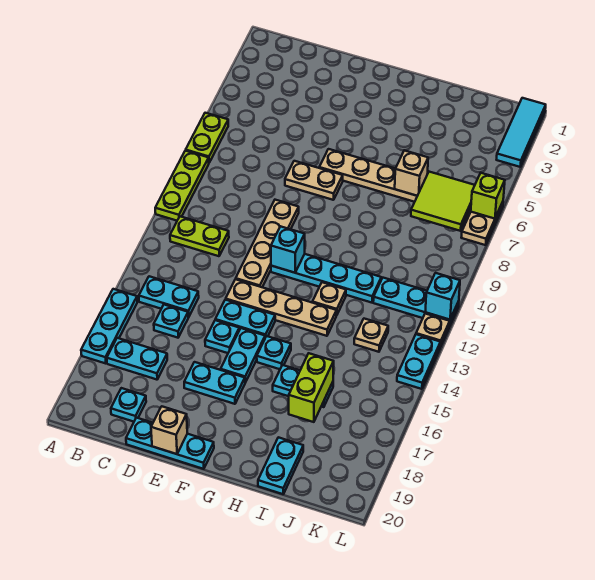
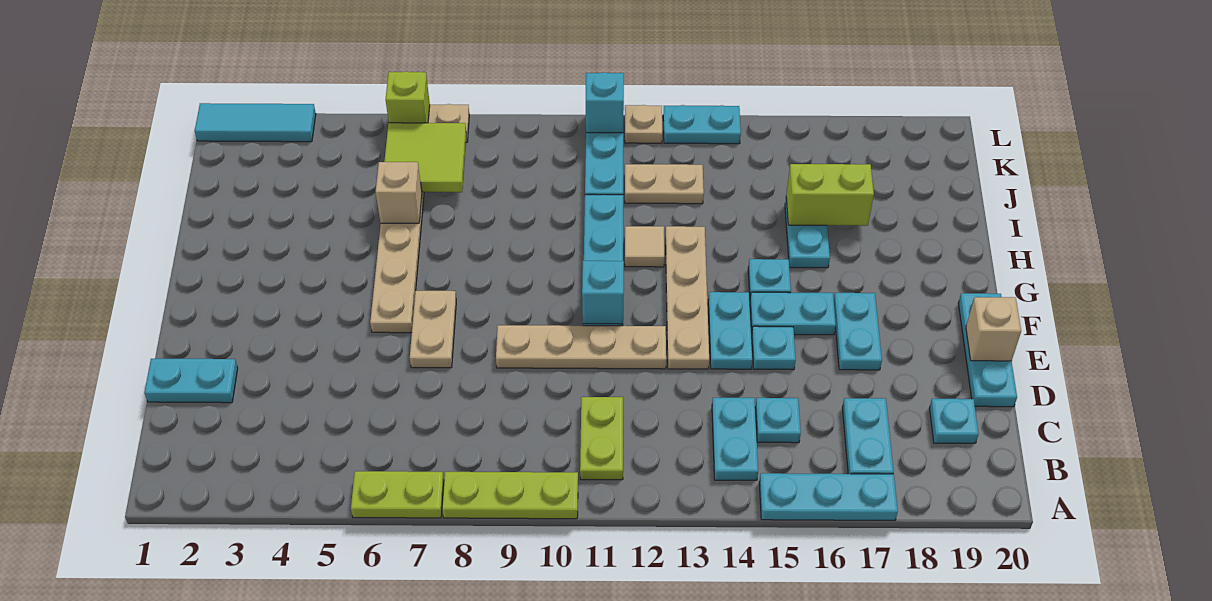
tan plate H12 level 1 -> tan tile H12 level 1
cyan plate I19:I20 level 1 -> cyan plate D1:D2 level 1
tan plate J13 level 1 -> tan plate J12:J13 level 1

